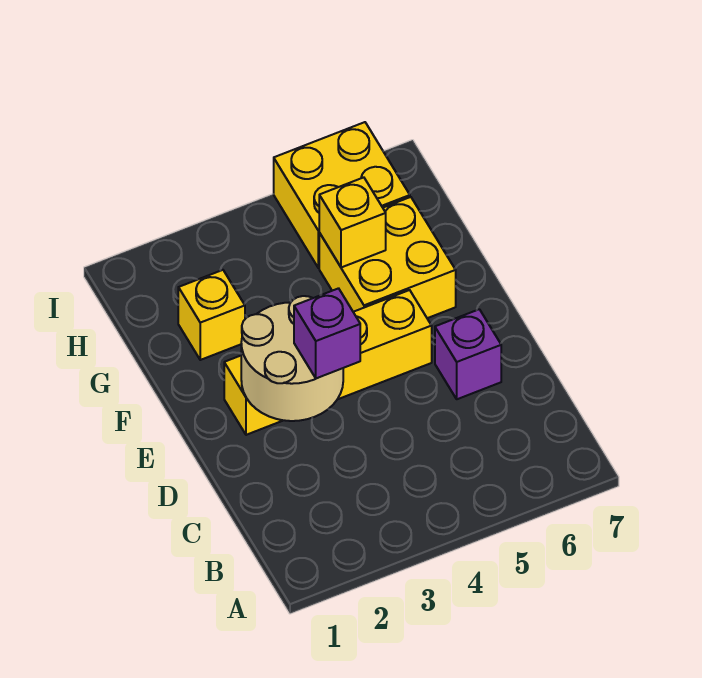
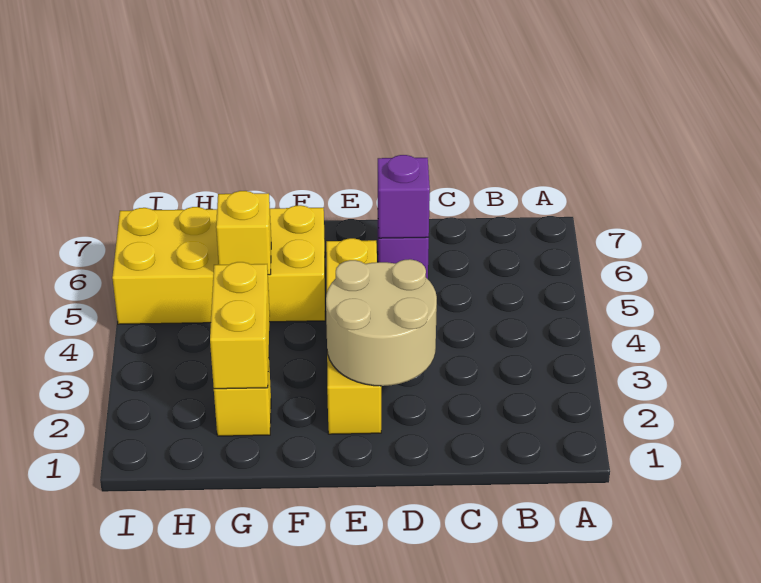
purple brick D3 level 3 -> purple brick D6 level 2
none -> yellow brick G2:G3 level 2

